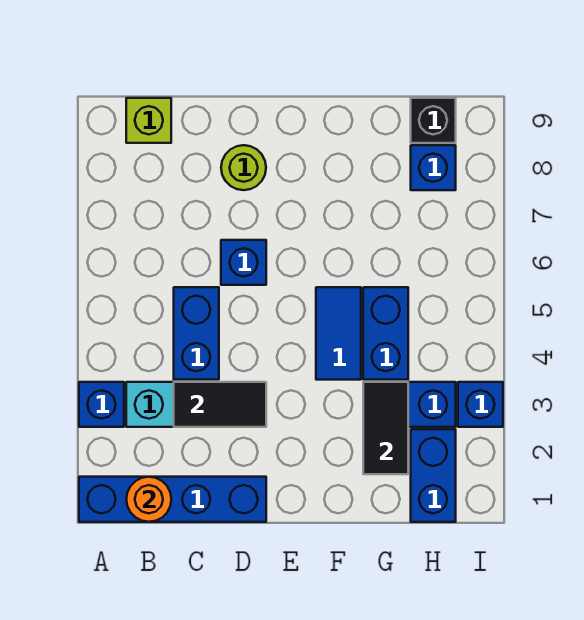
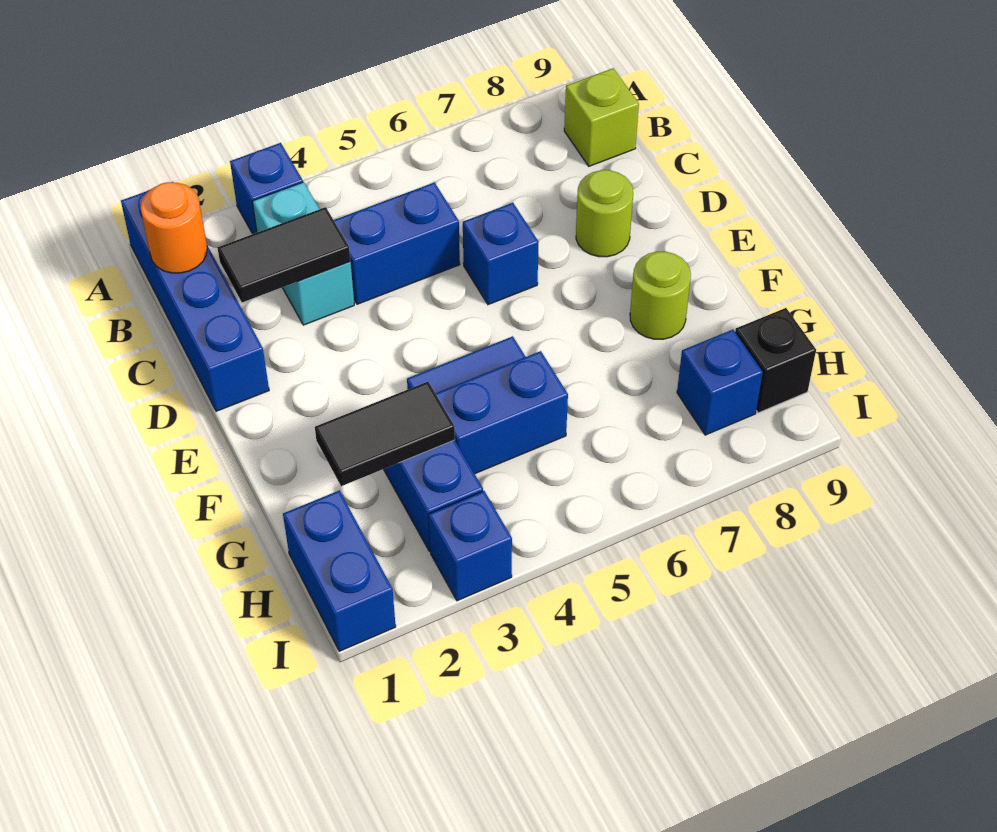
black tile C3:D3 level 2 -> black tile C2:C3 level 2
none -> lime round brick F8 level 1
blue brick H1:H2 level 1 -> blue brick H1:I1 level 1

